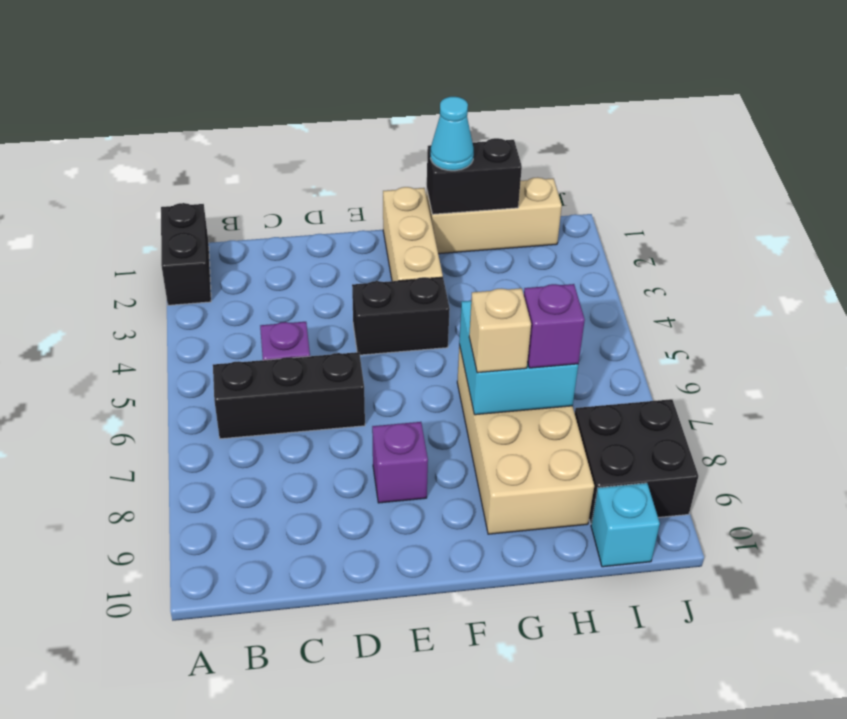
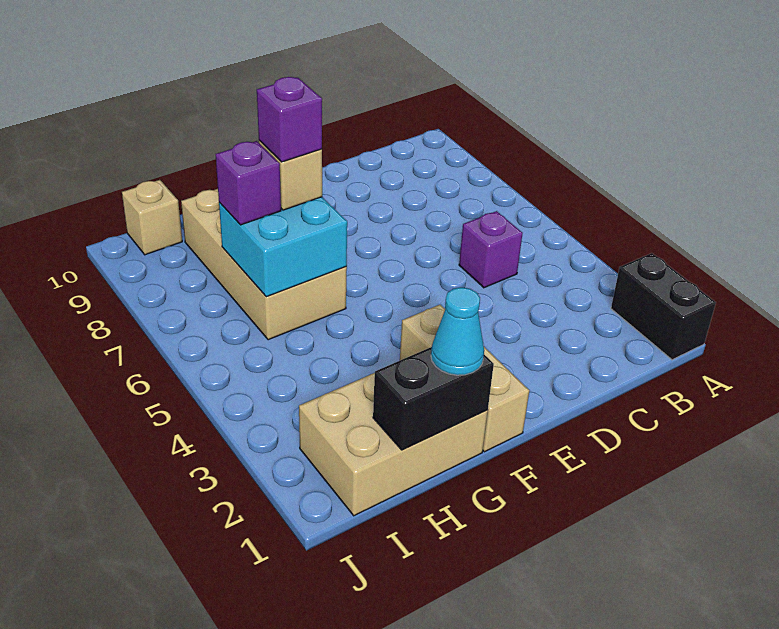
black brick B6:D6 level 1 -> none
black brick E4:F4 level 1 -> none
purple brick E8 level 1 -> purple brick G7 level 4
tan brick G1:I1 level 1 -> tan brick G1:I2 level 1
black brick I8:J9 level 1 -> none
cyan brick I10 level 1 -> tan brick I10 level 1

